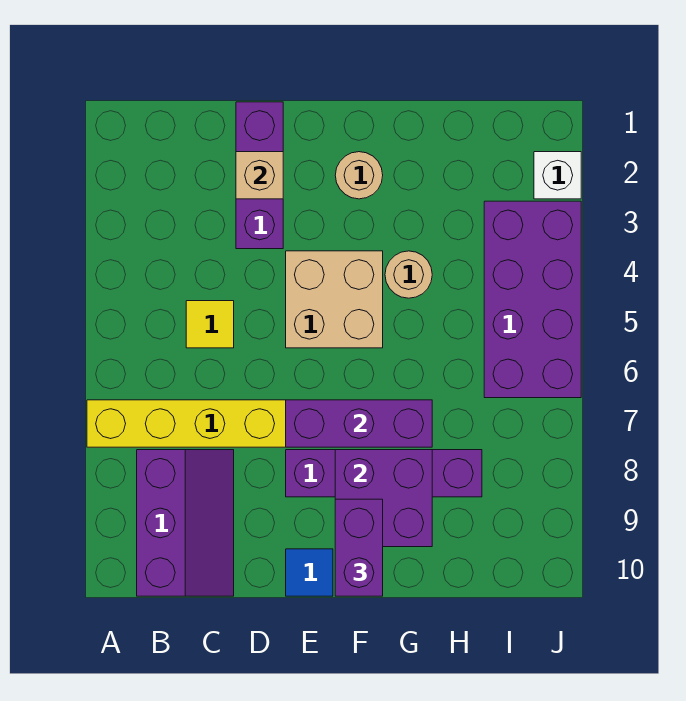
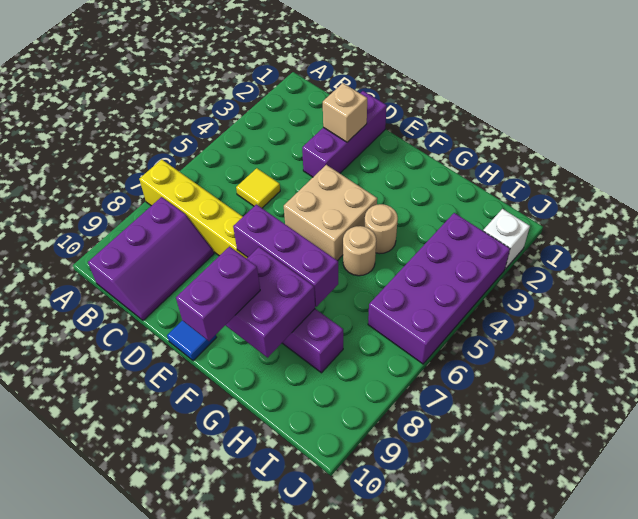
tan round brick F2 level 1 -> tan round brick G5 level 1

